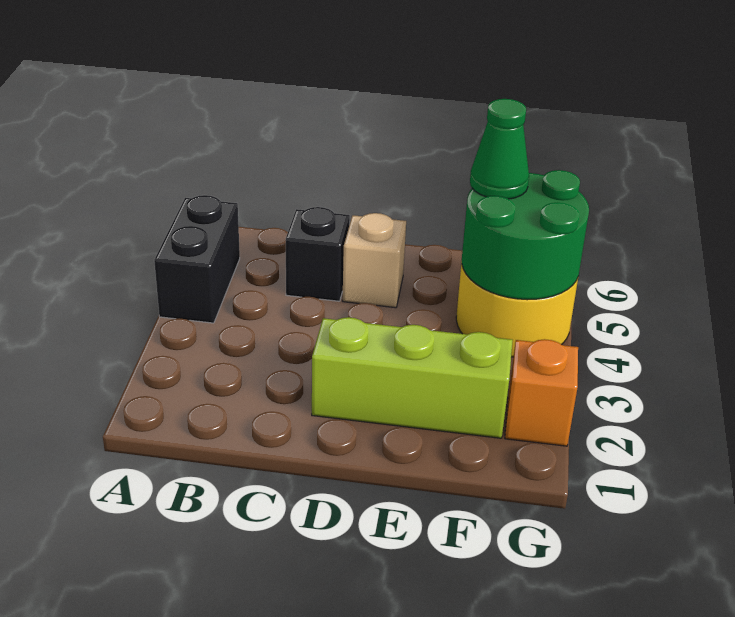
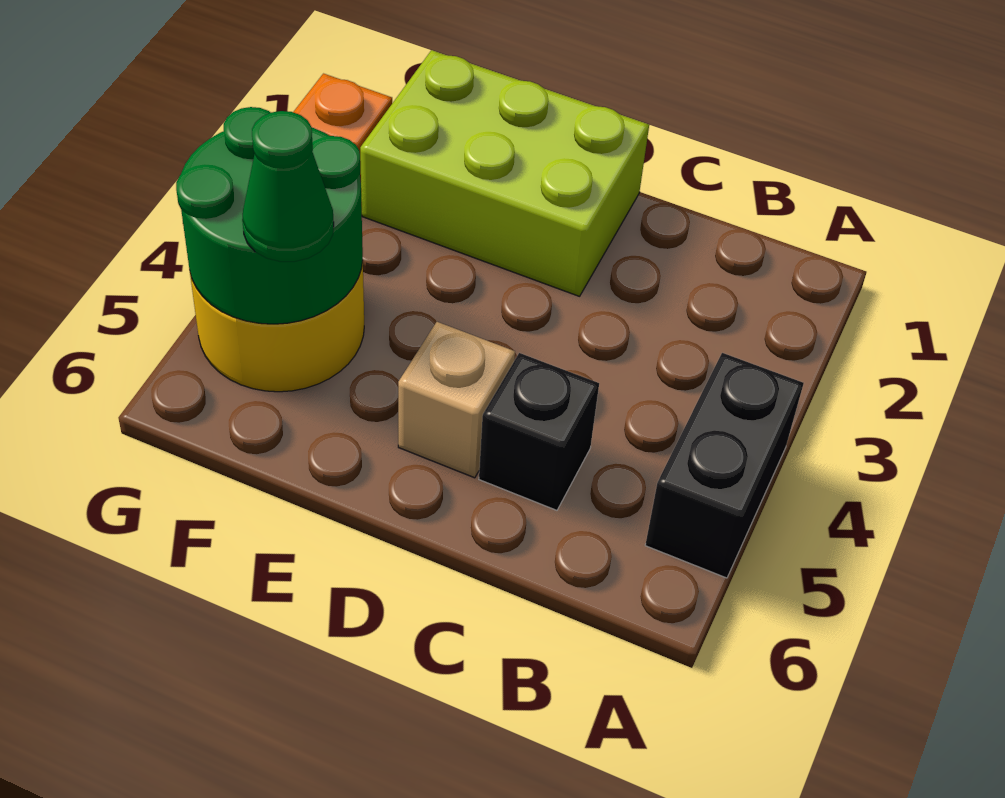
lime brick D2:F2 level 1 -> lime brick D1:F2 level 1

